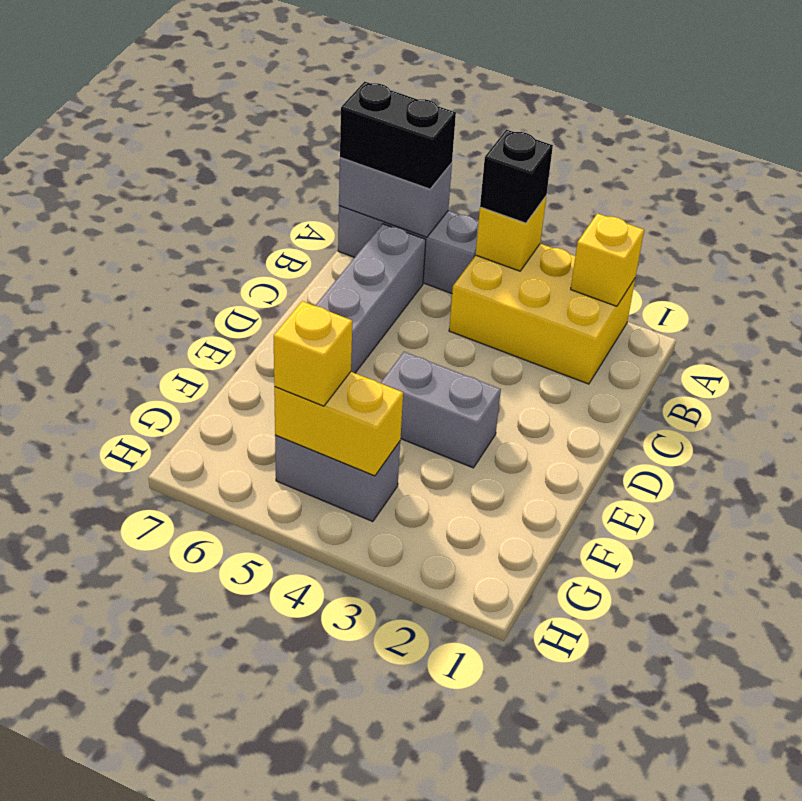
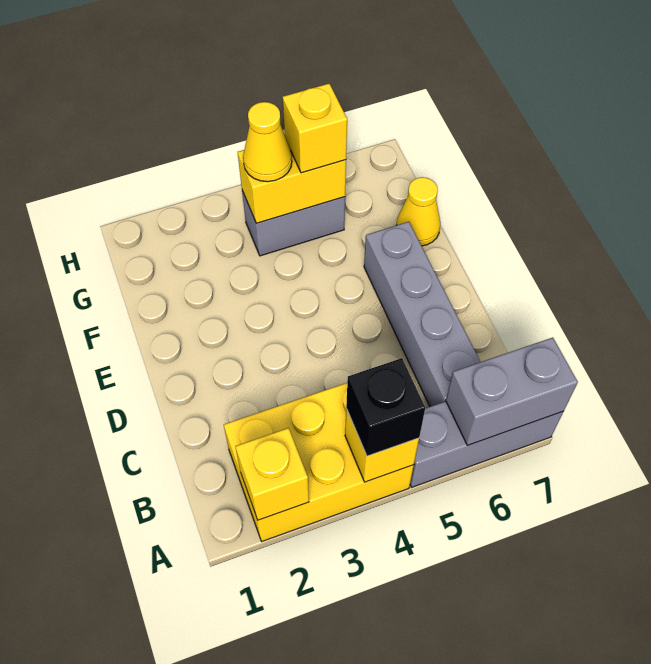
black brick A6:A7 level 3 -> none
grey brick E3:E4 level 1 -> none
none -> yellow cone F7 level 1
none -> yellow cone G4 level 3

